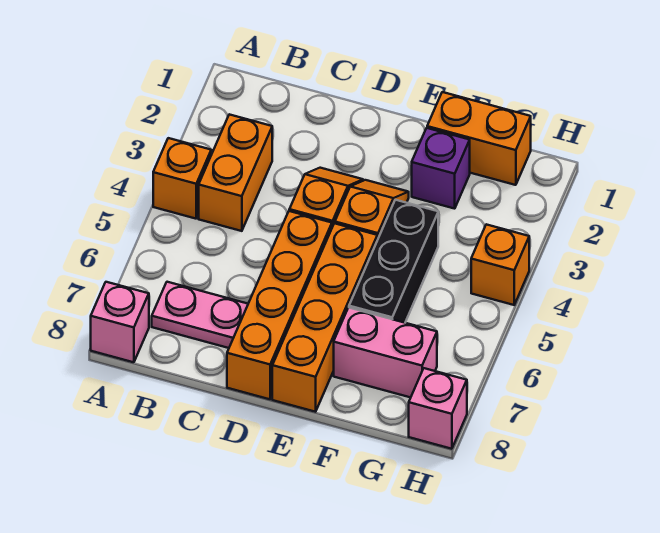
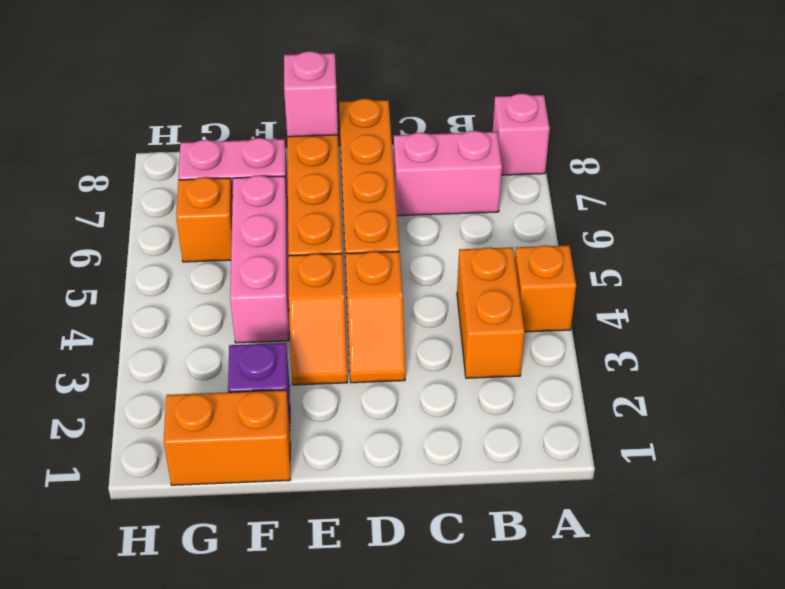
pink plate B7:C7 level 1 -> pink brick B7:C7 level 1
black brick F4:F6 level 1 -> pink brick F4:F6 level 1
orange brick H4 level 1 -> orange brick G6 level 1
pink brick H8 level 1 -> pink brick E8 level 2

